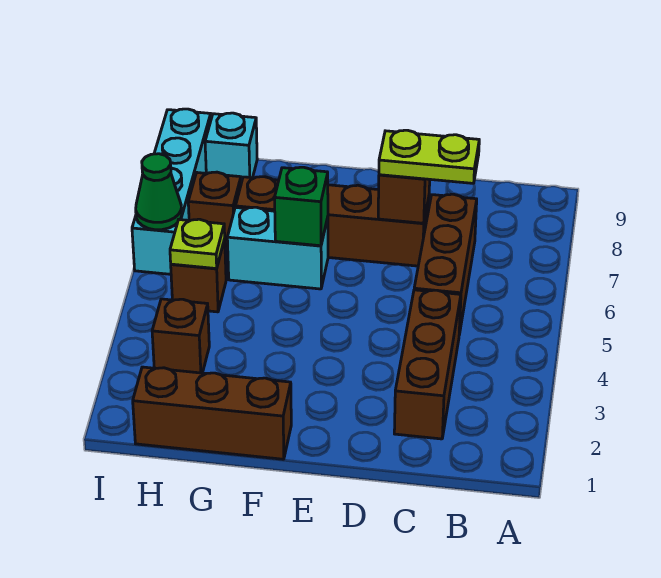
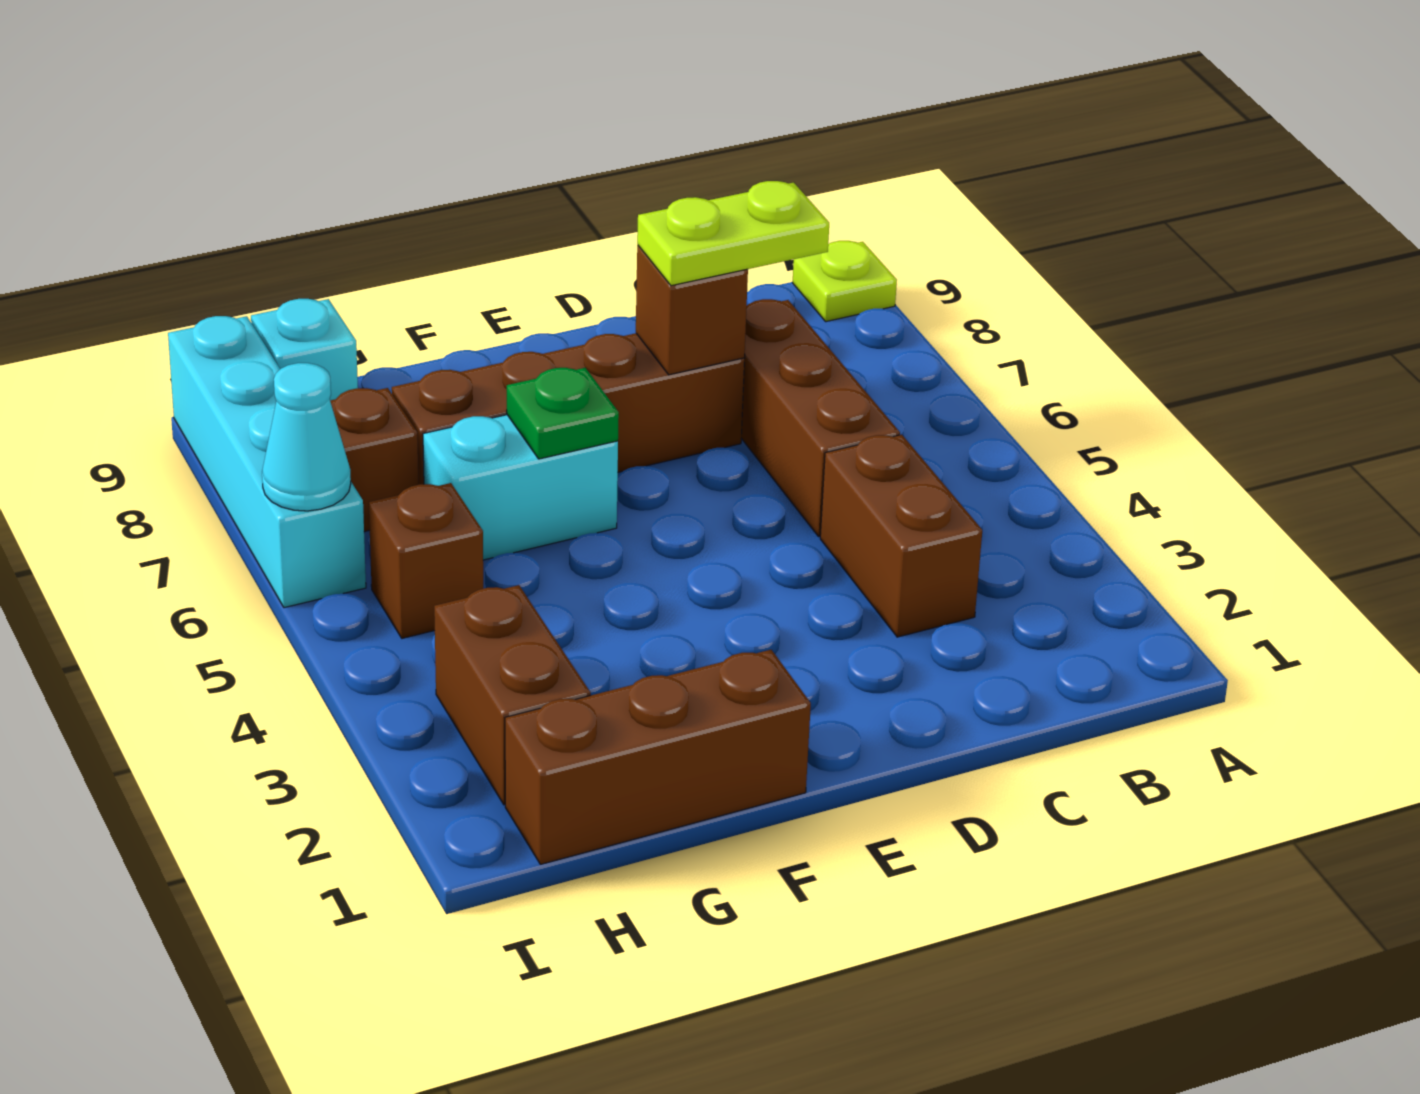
brown brick C2:C4 level 1 -> brown brick C3:C4 level 1
green brick F6 level 2 -> green plate F6 level 2
brown brick H3 level 1 -> brown brick H2:H3 level 1
lime plate H5 level 2 -> lime plate A9 level 1
green cone I6 level 2 -> cyan cone I6 level 2

